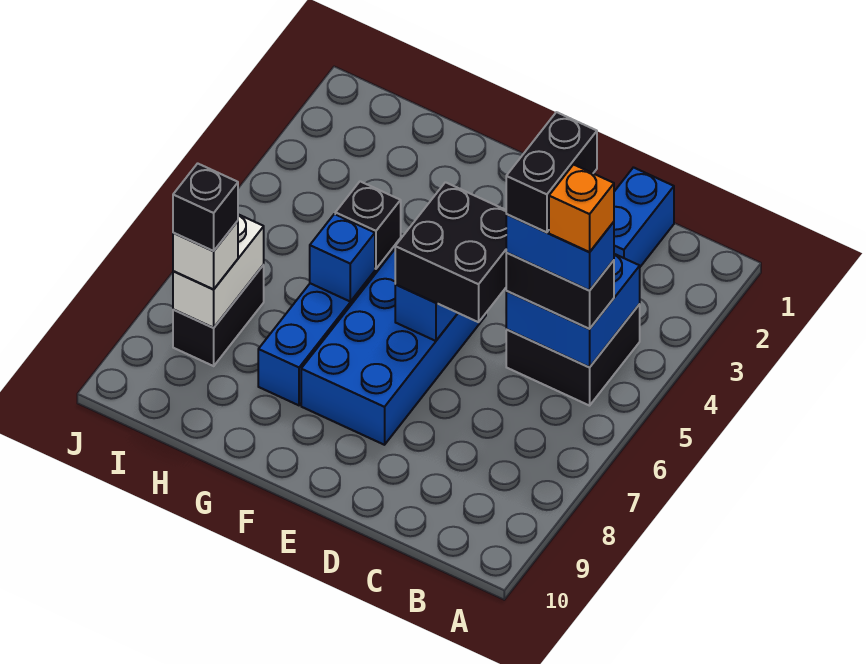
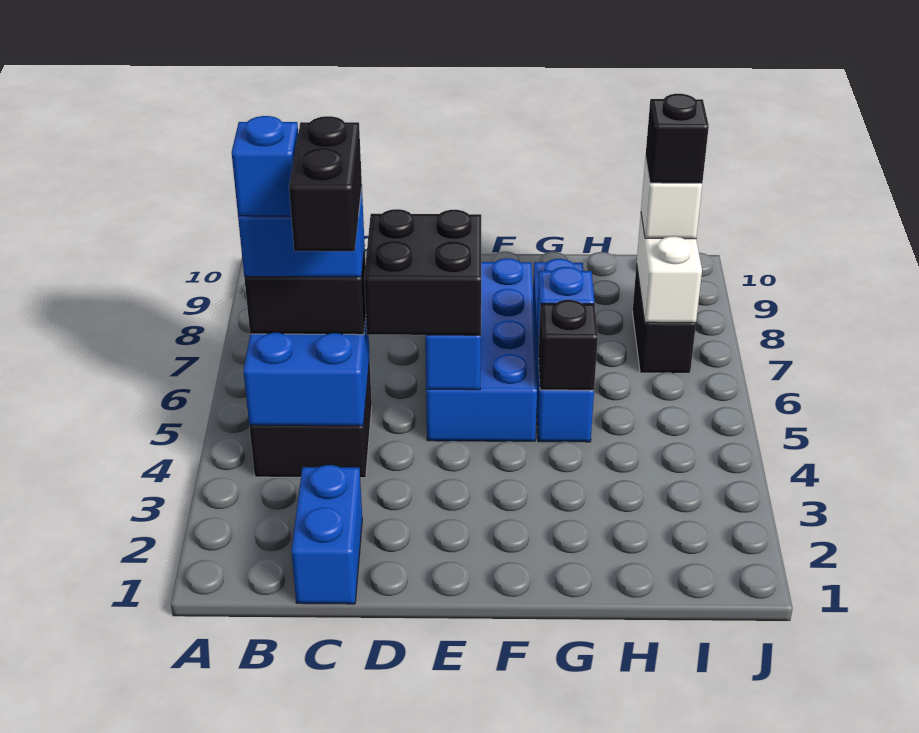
orange brick B5 level 5 -> blue brick B5 level 5

